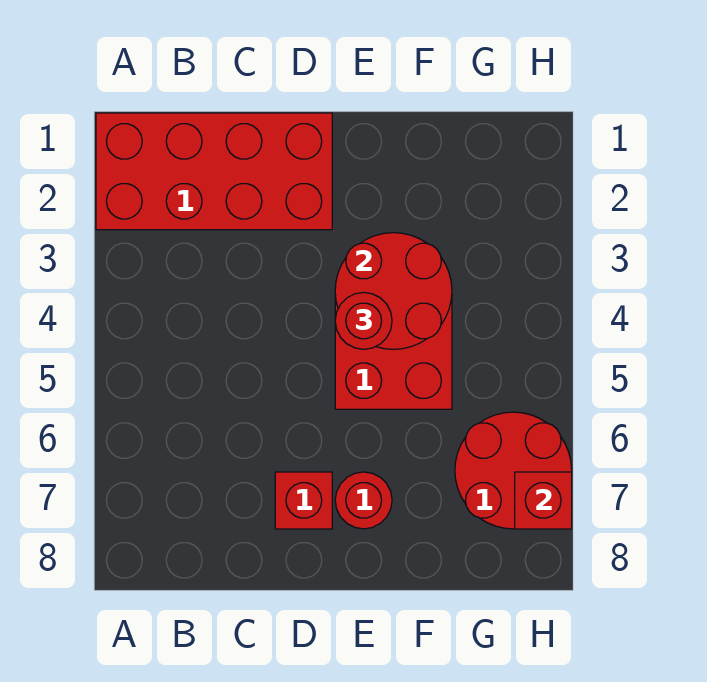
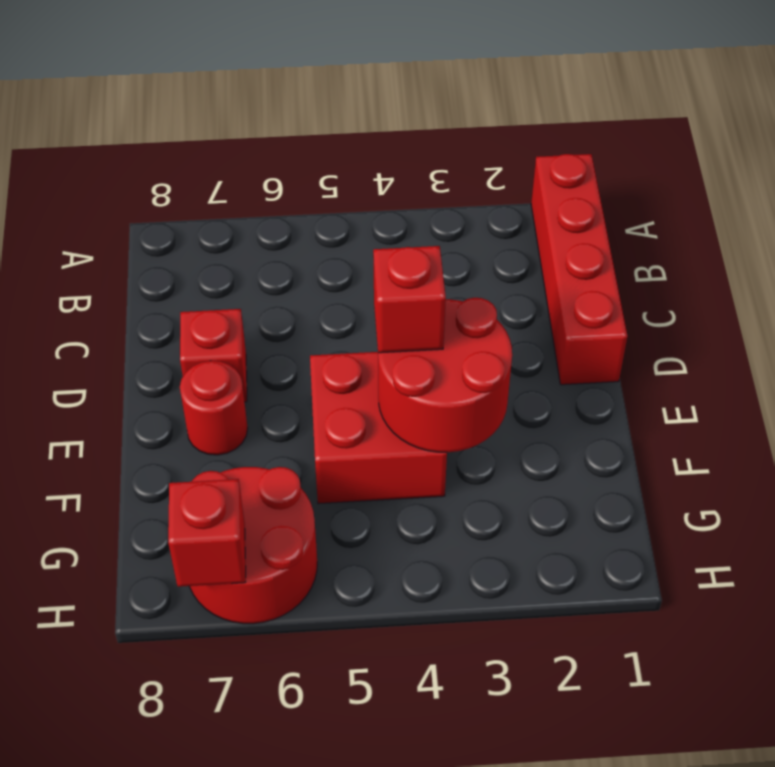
red brick A1:D2 level 1 -> red brick A1:D1 level 1
red round brick E4 level 3 -> red brick E4 level 3

